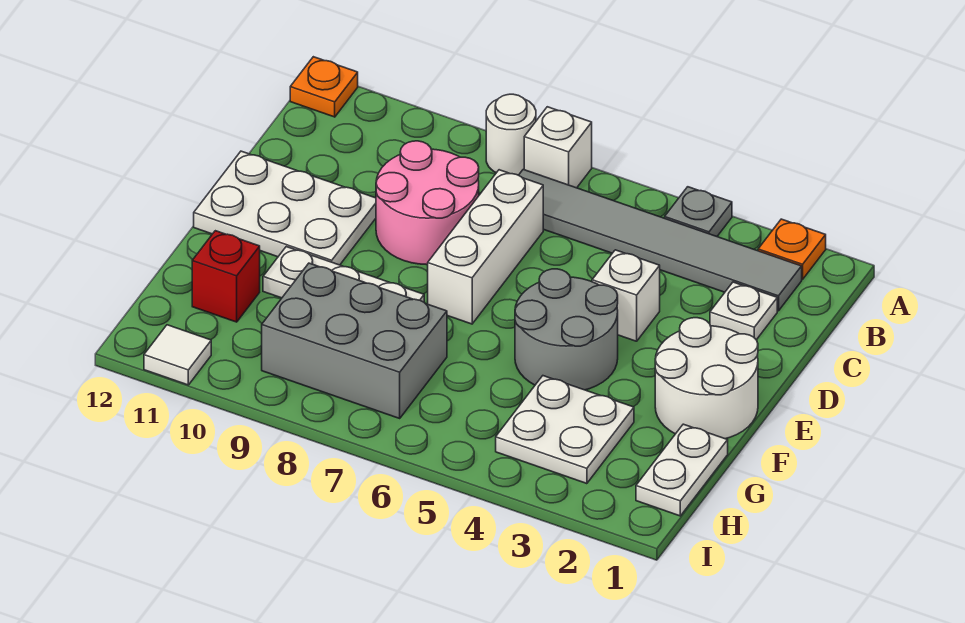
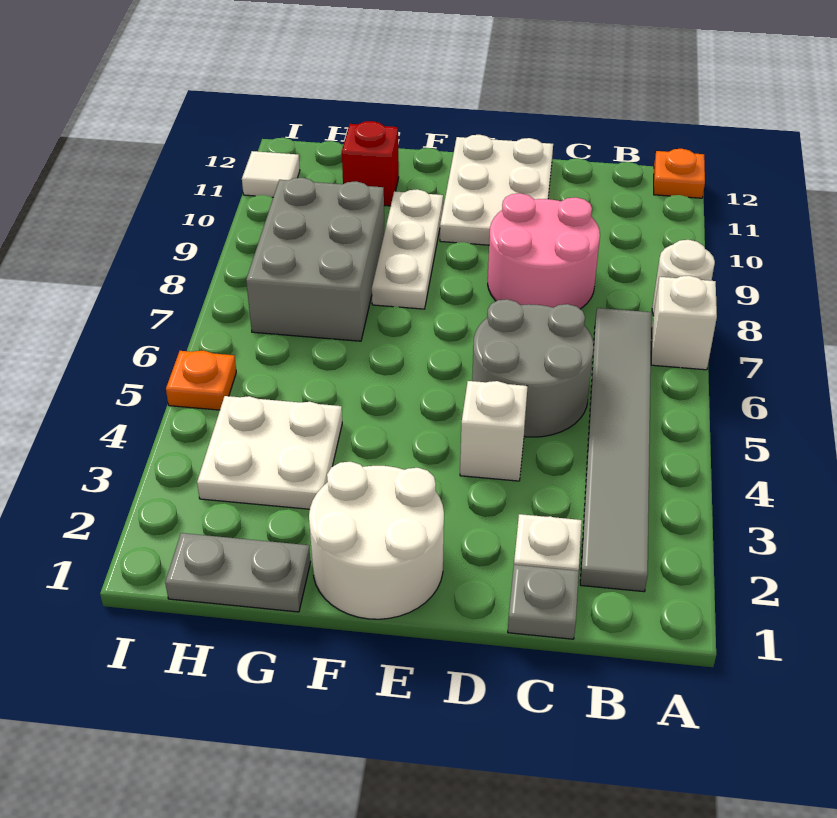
orange plate A2 level 1 -> orange plate I5 level 1
grey plate A4 level 1 -> grey plate C1 level 1
white brick C7:E7 level 1 -> none
grey round brick E4:F5 level 1 -> grey round brick C5:D6 level 1
white plate G1:H1 level 1 -> grey plate G1:H1 level 1

